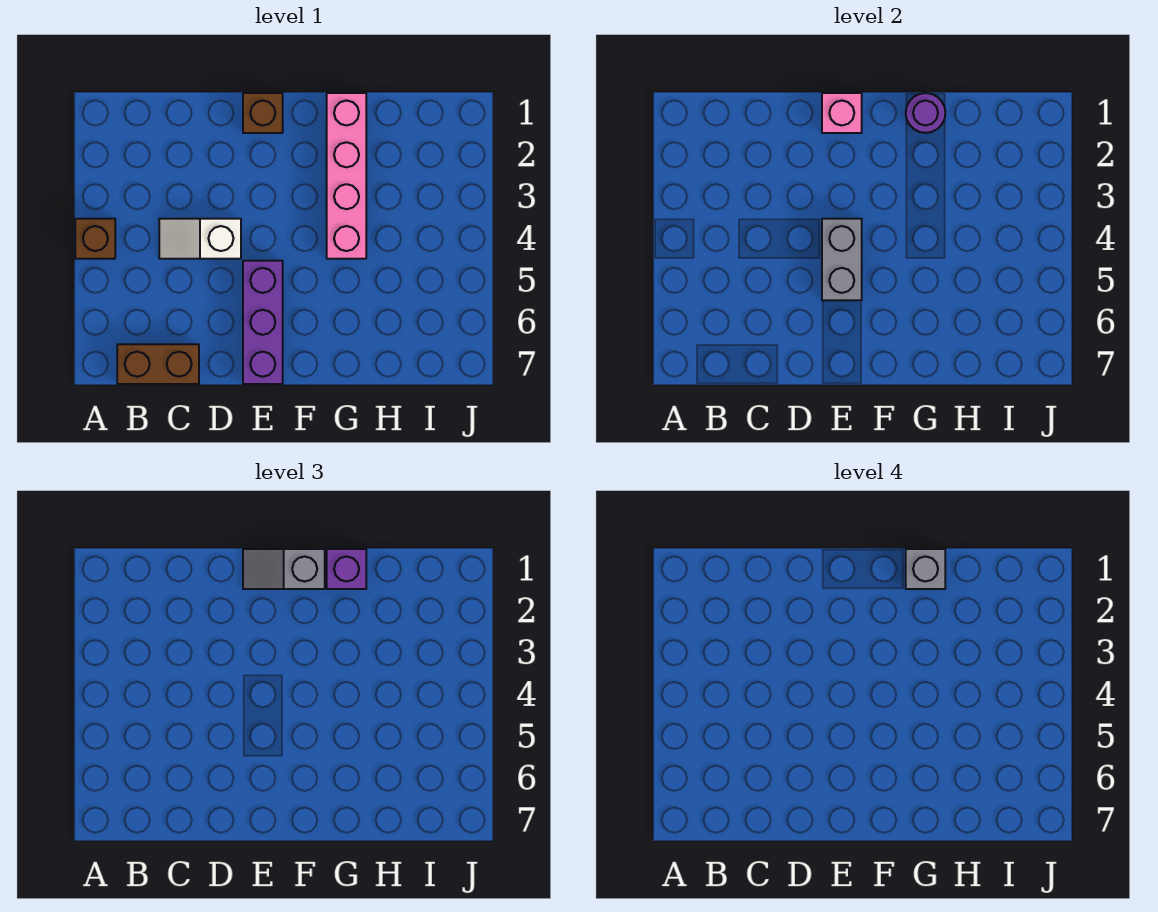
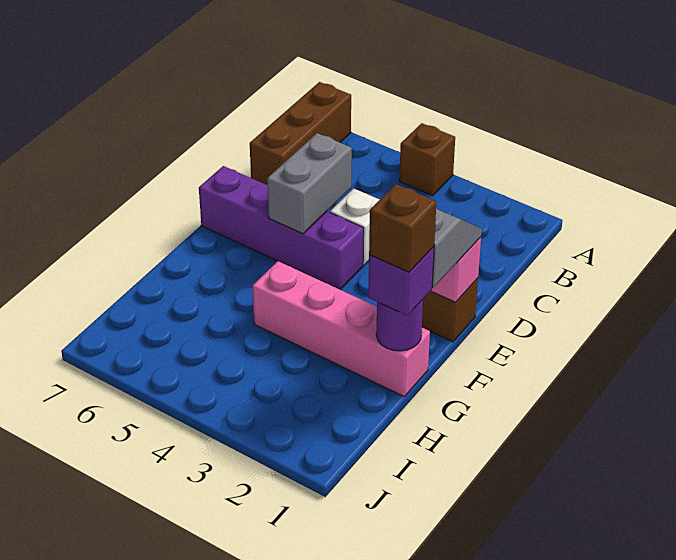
brown brick B7:C7 level 1 -> brown brick A7:C7 level 1
grey brick E4:E5 level 2 -> grey brick D5:E5 level 2
purple brick E5:E7 level 1 -> purple brick E4:E7 level 1
grey brick G1 level 4 -> brown brick G1 level 4

